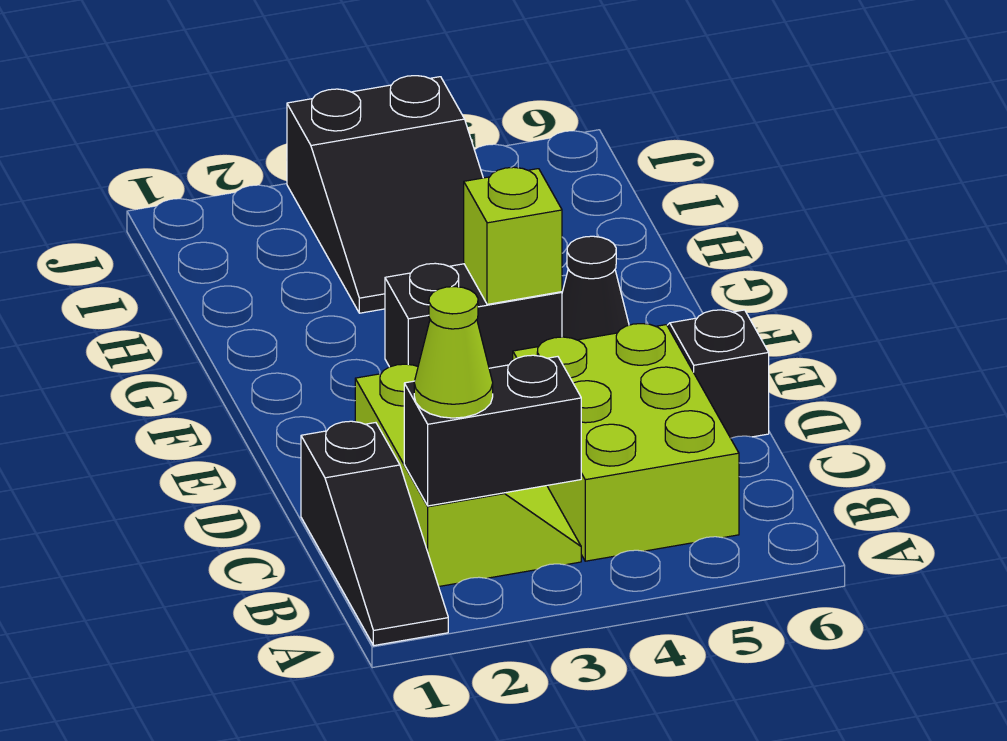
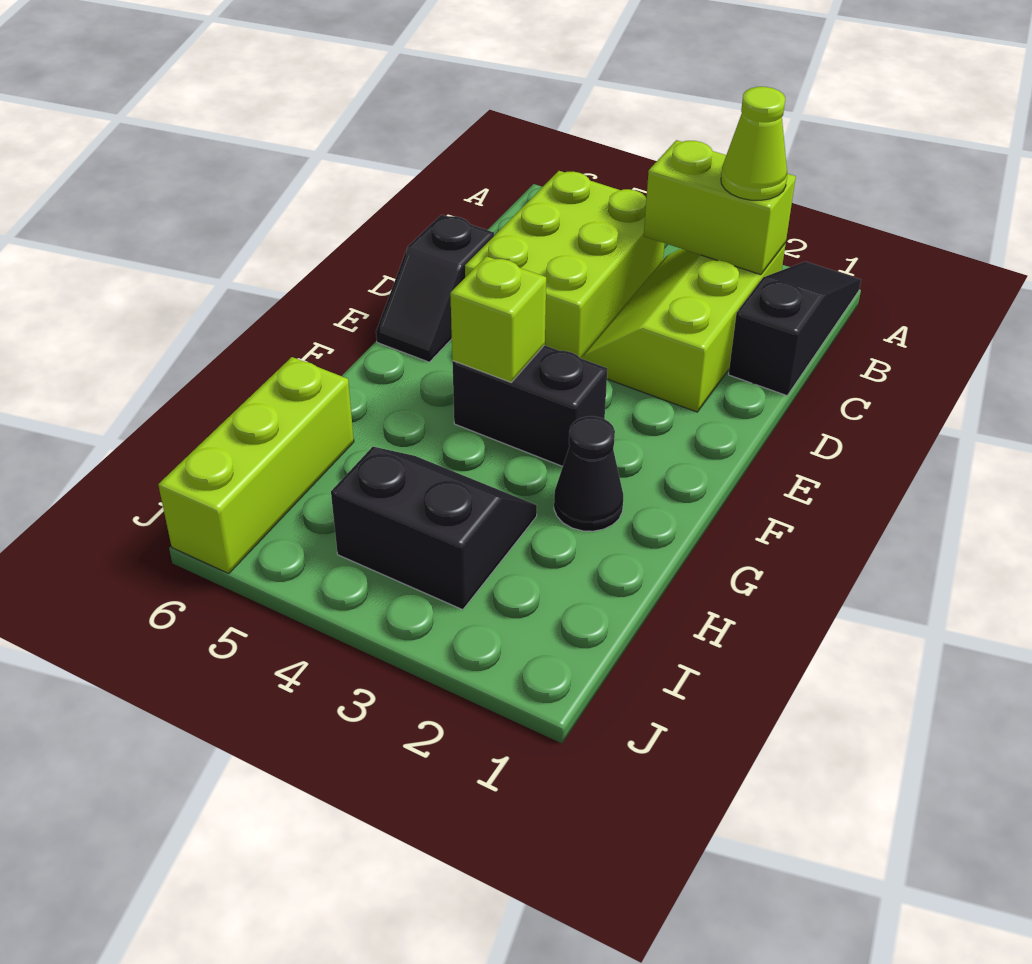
black brick B2:B3 level 2 -> lime brick B2:B3 level 2
black cone F5 level 1 -> black cone G2 level 1
black slope H3:J4 level 1 top J -> black slope H3:I4 level 1 top I
none -> lime brick H6:J6 level 1

